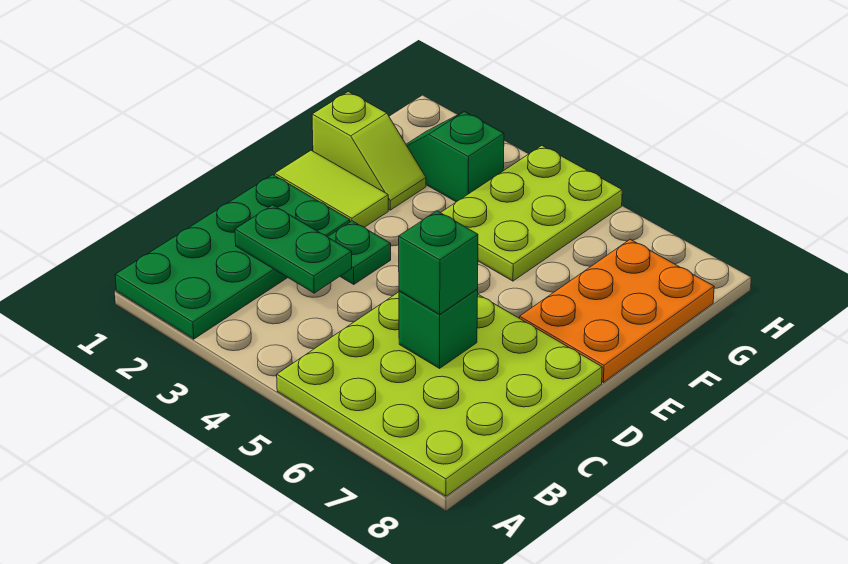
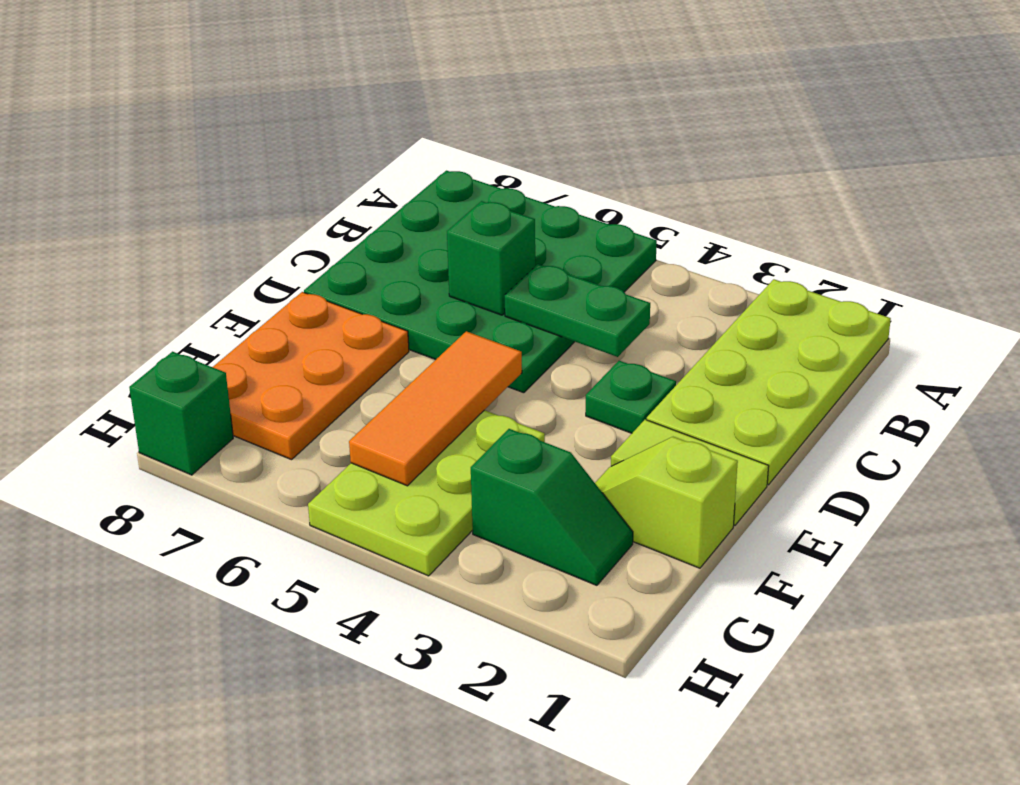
green plate A1:D2 level 1 -> lime plate A1:D2 level 1
lime plate A5:D8 level 1 -> green plate A5:D8 level 1
green plate C2:C3 level 2 -> green plate C4:C5 level 2
green brick C6 level 3 -> green brick H8 level 1
none -> orange tile E5:G5 level 2

